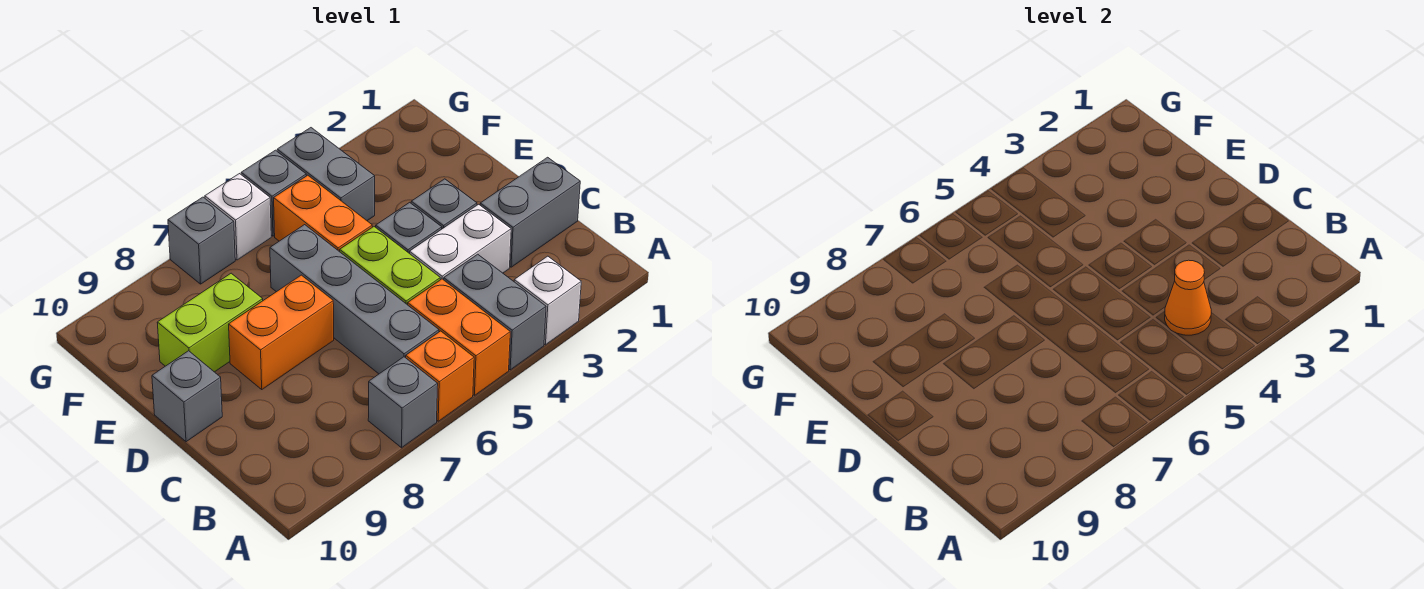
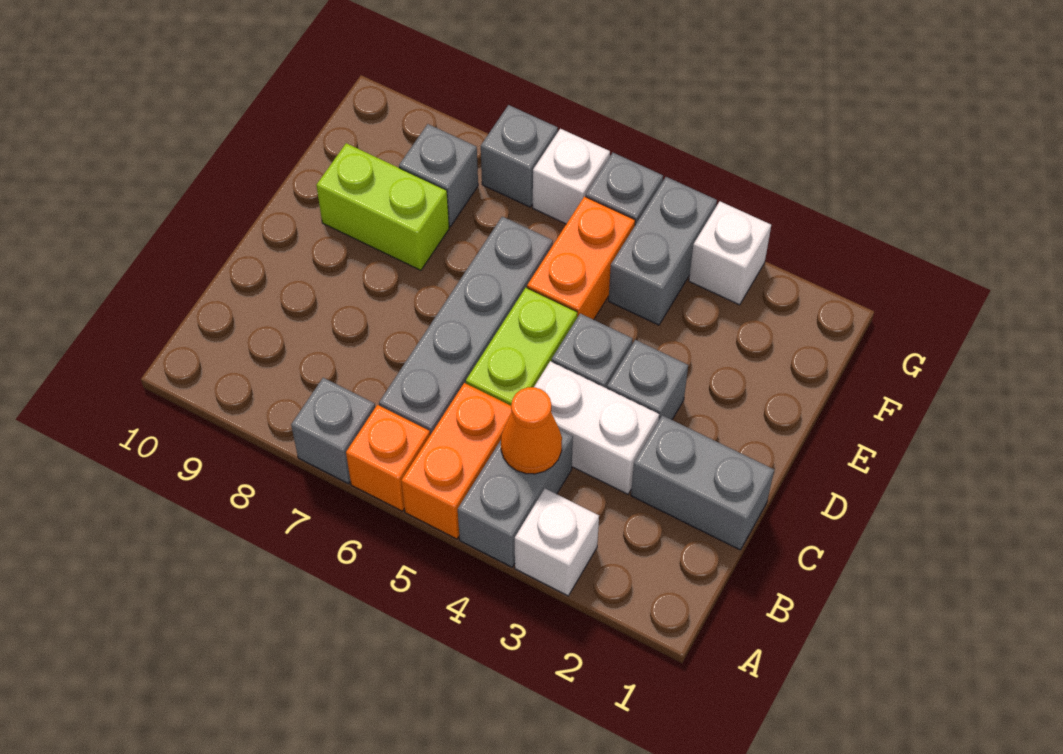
orange brick D7:D8 level 1 -> none
grey brick D10 level 1 -> grey brick F8 level 1
none -> white brick G3 level 1

